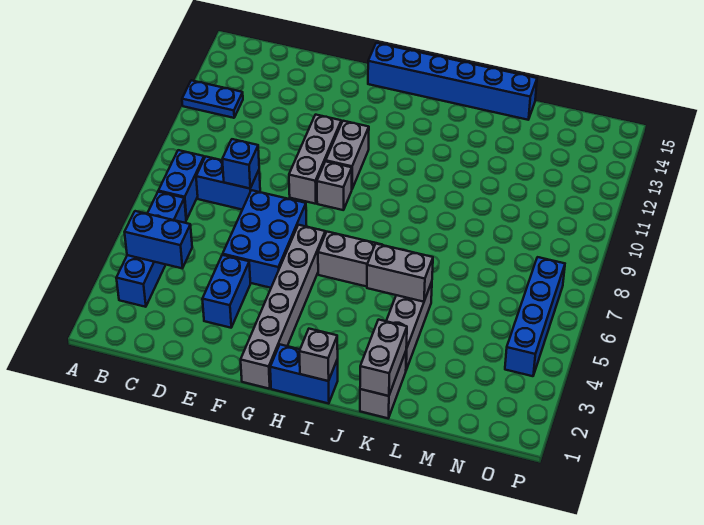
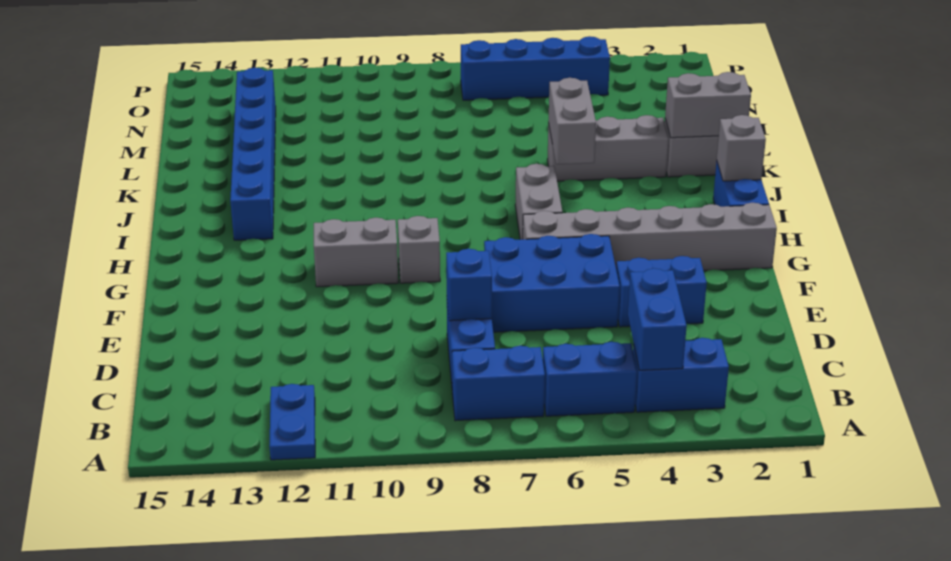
grey brick F9:F11 level 1 -> none
blue brick G15:L15 level 1 -> blue brick I13:N13 level 1

